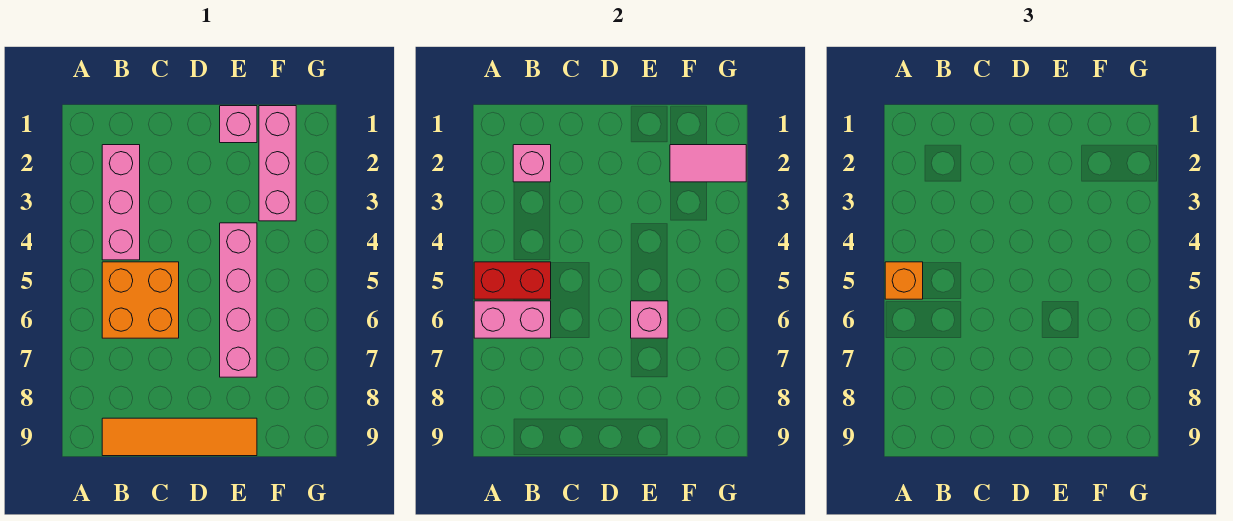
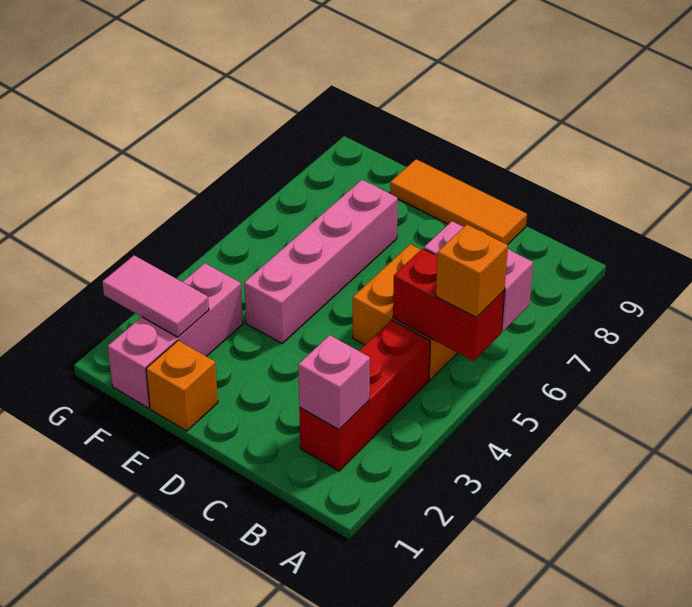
pink brick B2:B4 level 1 -> red brick B2:B4 level 1
orange tile B9:E9 level 1 -> orange tile C9:E9 level 1
pink brick E1 level 1 -> orange brick E1 level 1
pink brick E6 level 2 -> none

